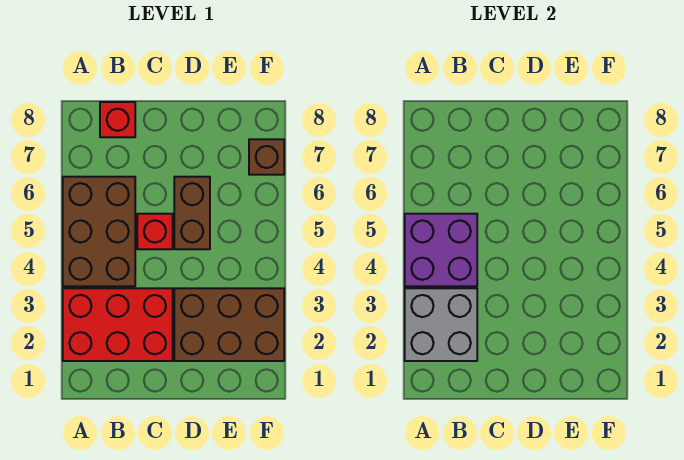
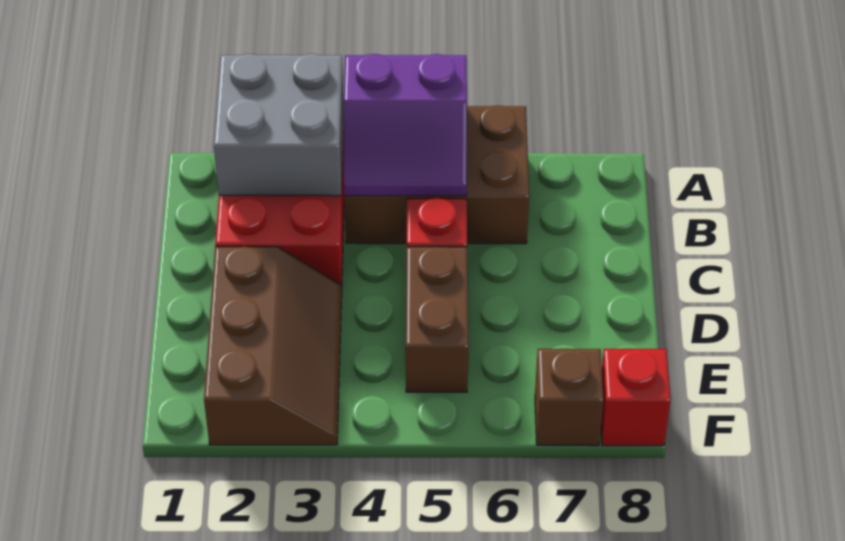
purple brick A4:B5 level 2 -> purple slope A4:B5 level 2 top A
red brick B8 level 1 -> red brick F8 level 1
brown brick D2:F3 level 1 -> brown slope D2:F3 level 1 top 2
brown brick D5:D6 level 1 -> brown brick D5:E5 level 1

